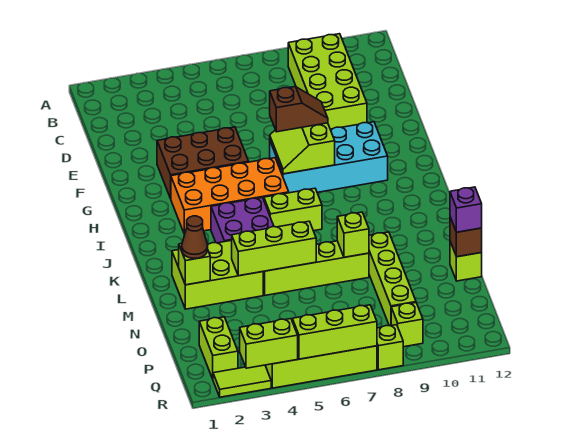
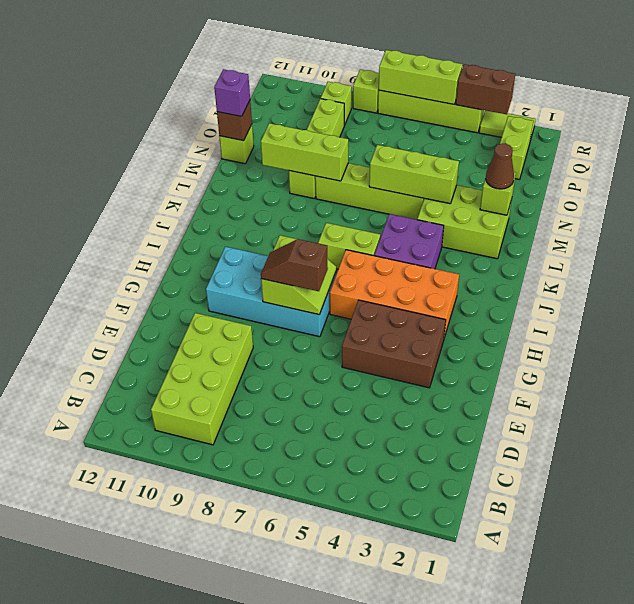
lime brick M8 level 2 -> lime brick M8:M10 level 2
lime brick R3:R4 level 2 -> brown brick R3:R4 level 2

